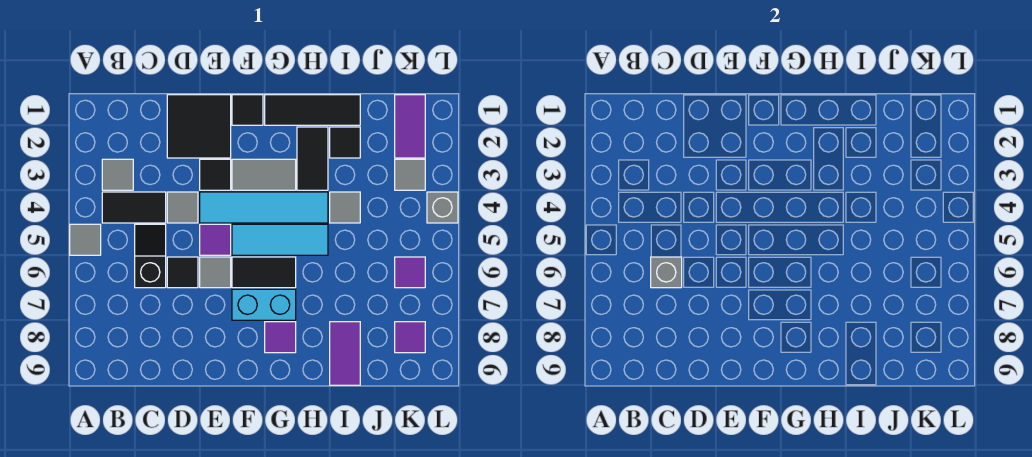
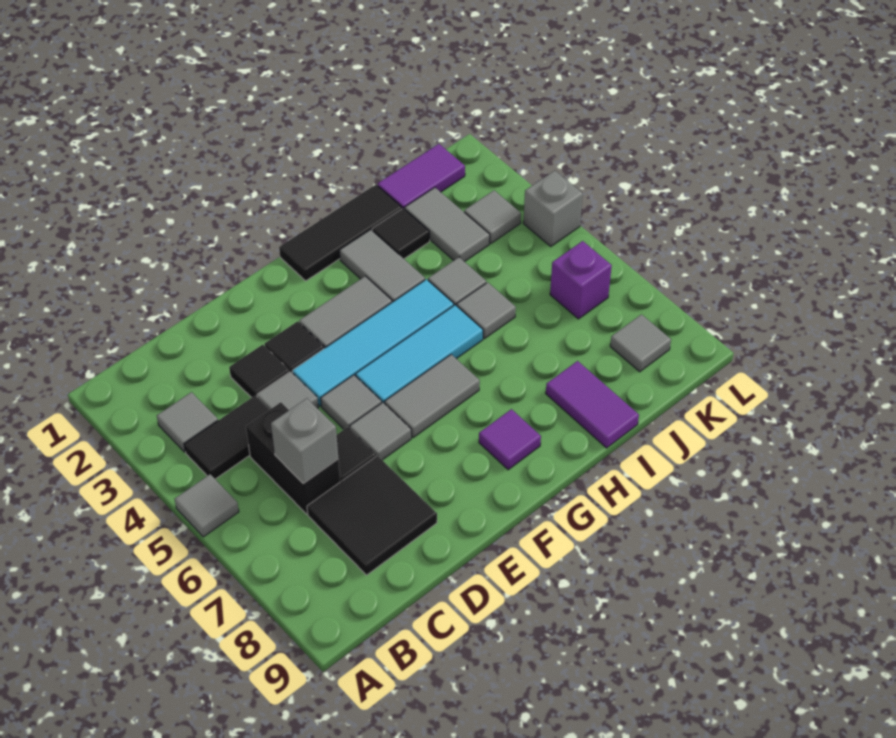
black slope C5:C6 level 1 top 6 -> black brick C5:C6 level 1
black tile D1:E2 level 1 -> black tile C7:D8 level 1
purple tile E5 level 1 -> grey tile E5 level 1
black tile F1 level 1 -> black tile D3 level 1
black tile F6:G6 level 1 -> grey tile F6:G6 level 1
cyan brick F7:G7 level 1 -> none
black tile H2:H3 level 1 -> grey tile H2:H3 level 1
none -> grey tile I5 level 1
none -> grey tile J2:J3 level 1
purple tile K1:K2 level 1 -> purple tile J1:K1 level 1
purple tile K6 level 1 -> purple brick K6 level 1
purple tile K8 level 1 -> grey tile K8 level 1

